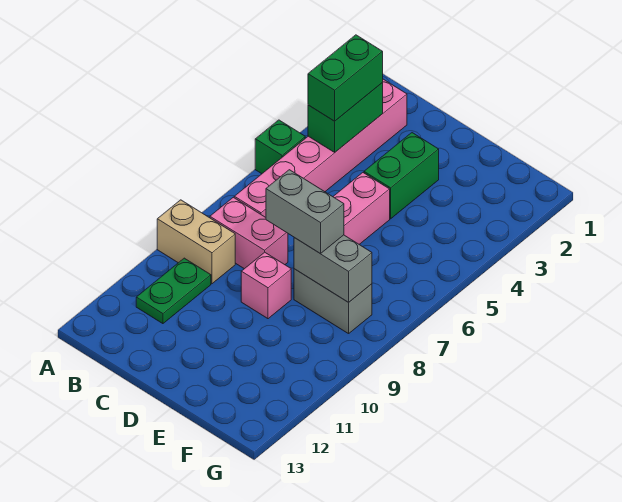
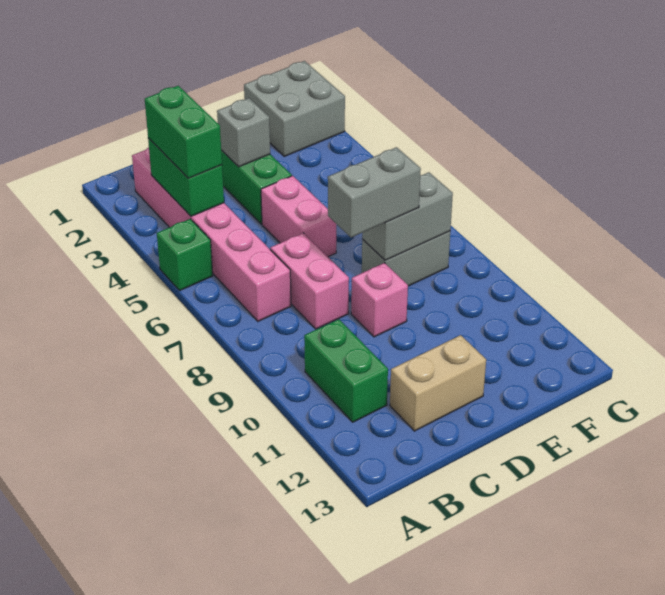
tan brick A9:B9 level 1 -> tan brick C12:D12 level 1
pink brick B8:C8 level 1 -> pink brick C7:C8 level 1
green plate B10:B11 level 1 -> green brick B10:B11 level 1
none -> grey brick D3 level 2
none -> grey brick F1:G2 level 1

